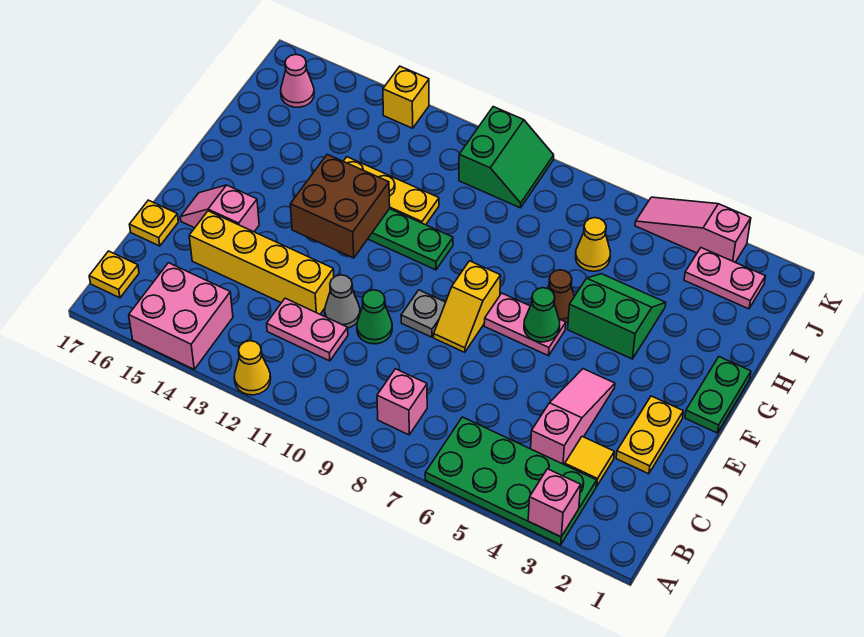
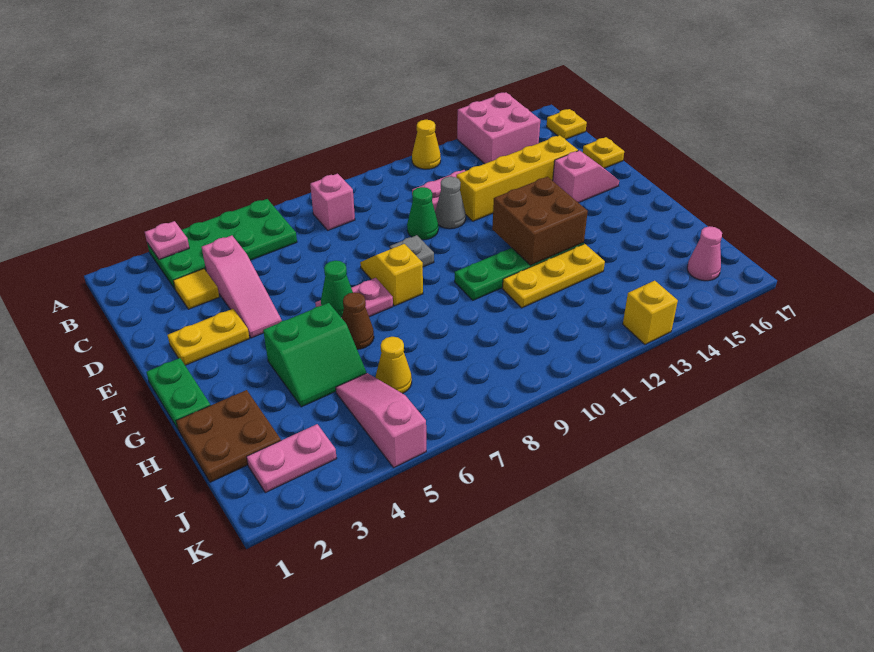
pink brick A3 level 2 -> pink plate A3 level 2
yellow plate D2:E2 level 1 -> yellow plate E2:E3 level 1
none -> brown plate H1:I2 level 1
green slope J9:K10 level 1 top 10 -> none
pink slope K3:K5 level 1 top 3 -> pink slope I5:K5 level 1 top K

